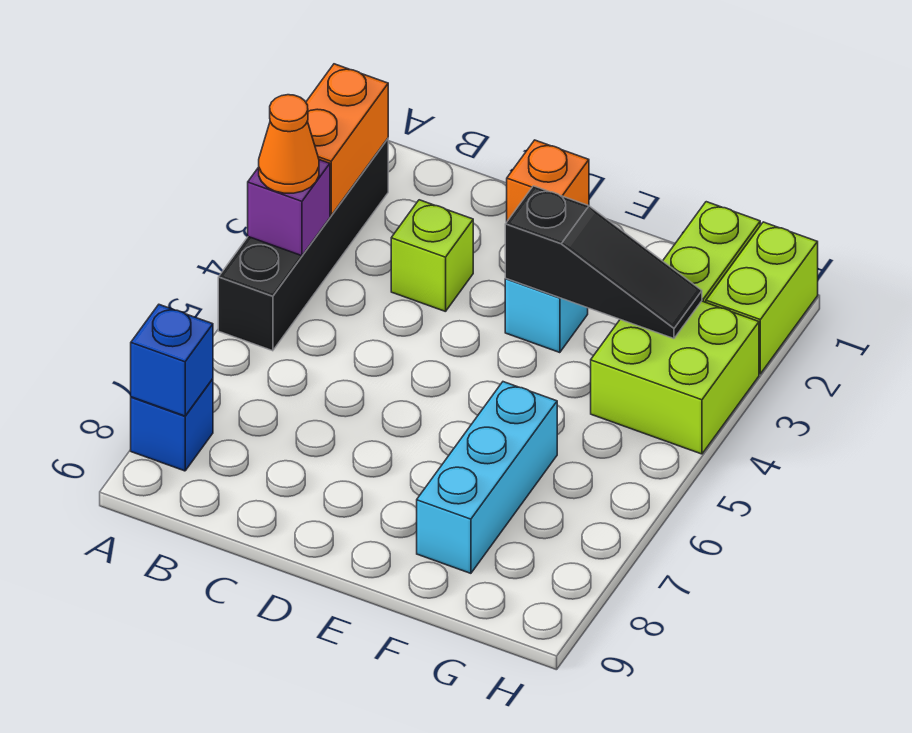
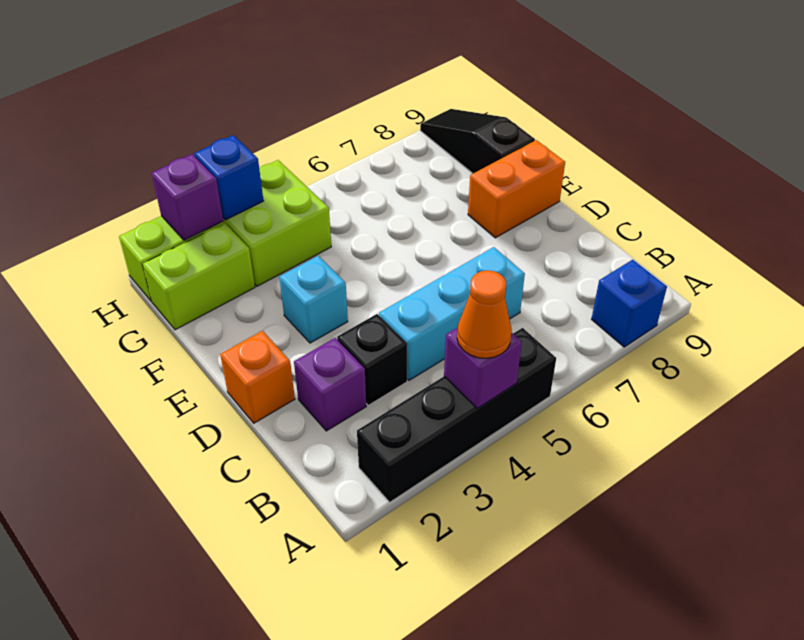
orange brick A2:A3 level 2 -> orange brick E8:E9 level 1
blue brick A8 level 2 -> blue brick H3 level 2
none -> purple brick C2 level 1
lime brick C3 level 1 -> black brick C3 level 1
black slope E3:G3 level 2 top E -> black slope F9:H9 level 1 top F
cyan brick F6:F8 level 1 -> cyan brick C4:C6 level 1
none -> purple brick H2 level 2

